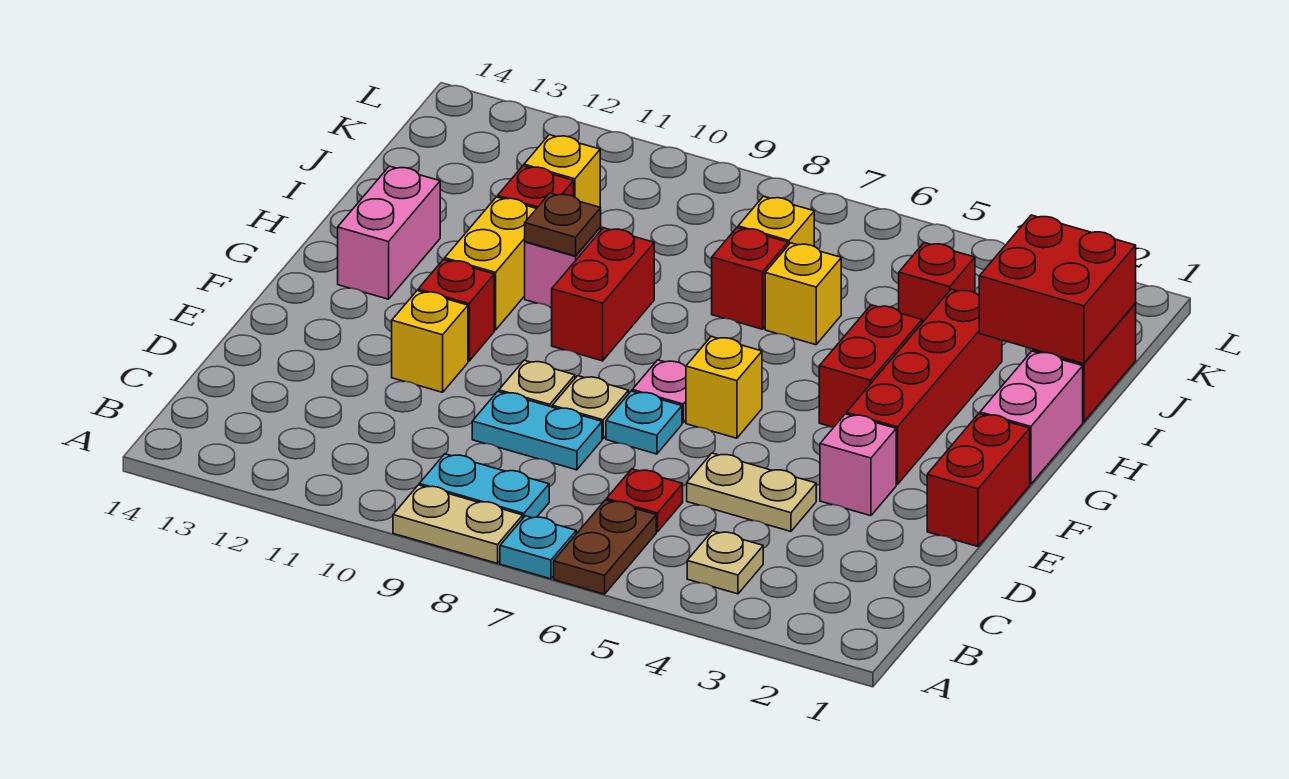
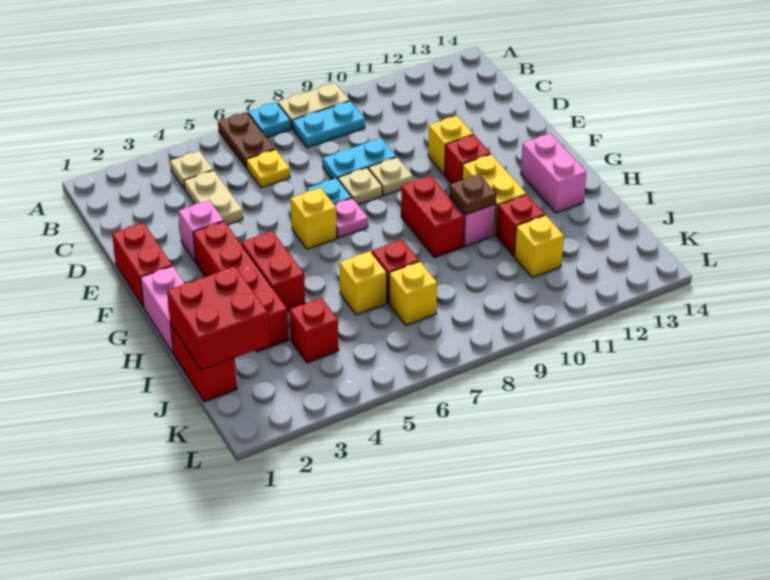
red plate C6 level 1 -> yellow plate C6 level 1
tan plate D4:D5 level 1 -> tan plate C4:D4 level 1

